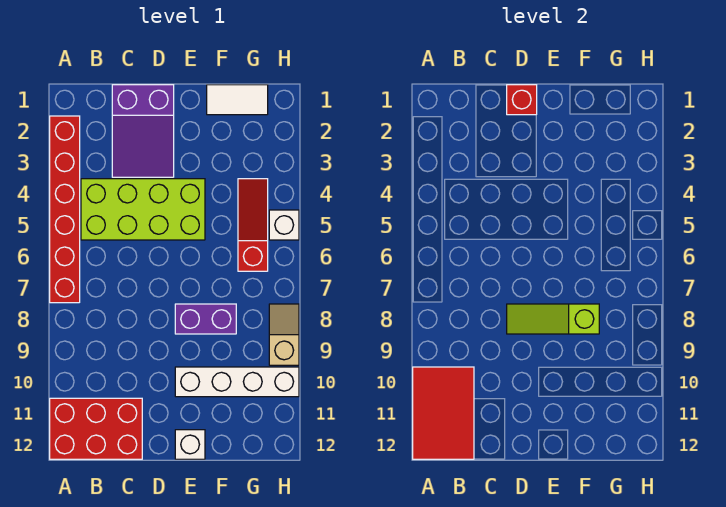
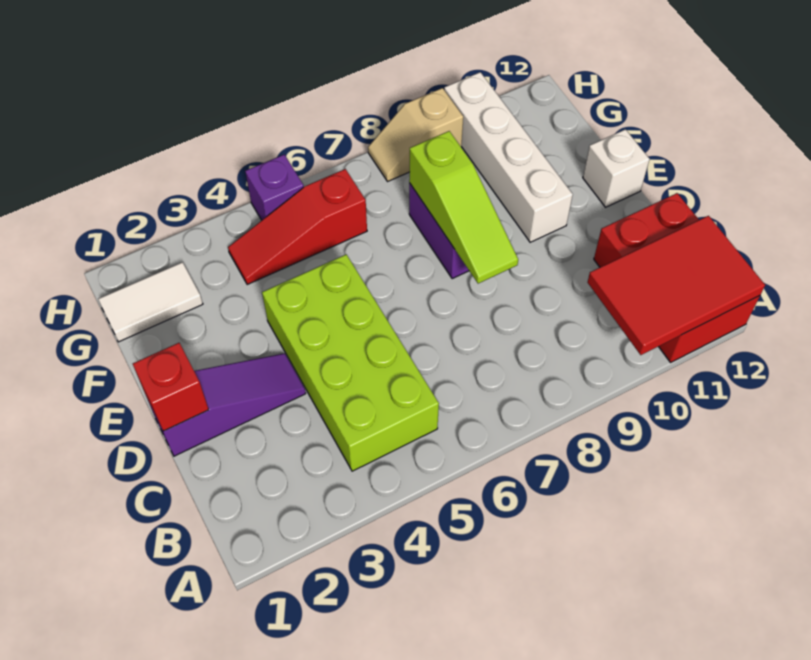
red brick A2:A7 level 1 -> none
purple slope C1:D3 level 1 top 1 -> purple slope D1:D3 level 1 top 1
white tile F1:G1 level 1 -> white tile G1:G2 level 1
white brick H5 level 1 -> purple brick H5 level 1

